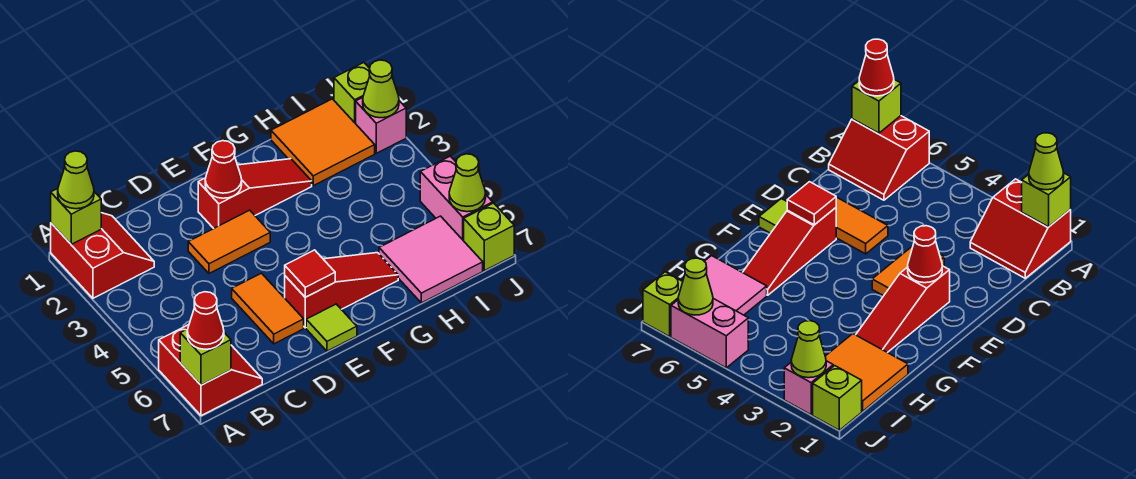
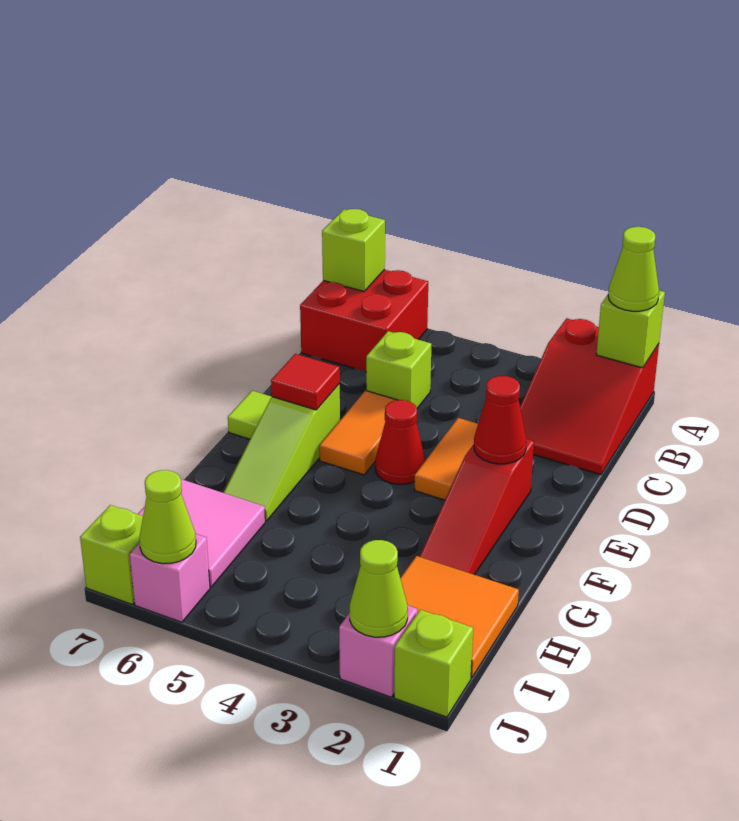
red slope A1:B2 level 1 top A -> red slope A1:C2 level 1 top A
red slope A6:B7 level 1 top A -> red brick A6:B7 level 1
red cone A7 level 3 -> red cone E4 level 1
none -> lime brick C5 level 1
orange tile D5:D6 level 1 -> orange tile D5:E5 level 1
red slope E6:G6 level 1 top E -> lime slope E6:G6 level 1 top E
pink brick J5:J6 level 1 -> pink brick J6 level 1

